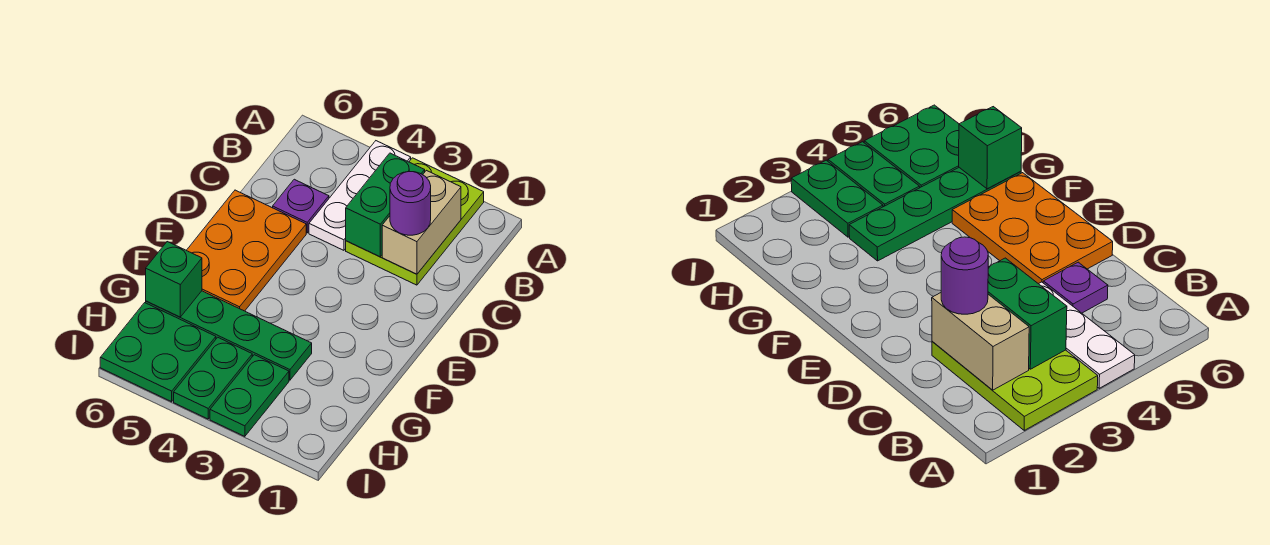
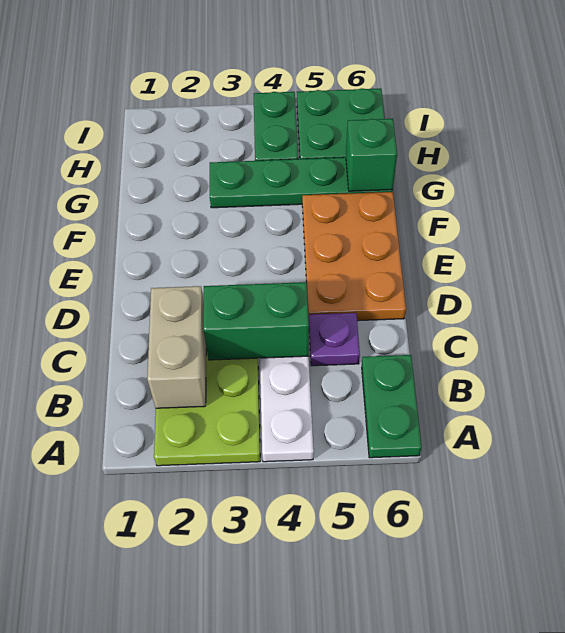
green brick B3:C3 level 2 -> green brick C3:C4 level 2
purple round brick C2 level 3 -> none
green plate H3:I3 level 1 -> green plate A6:B6 level 1

